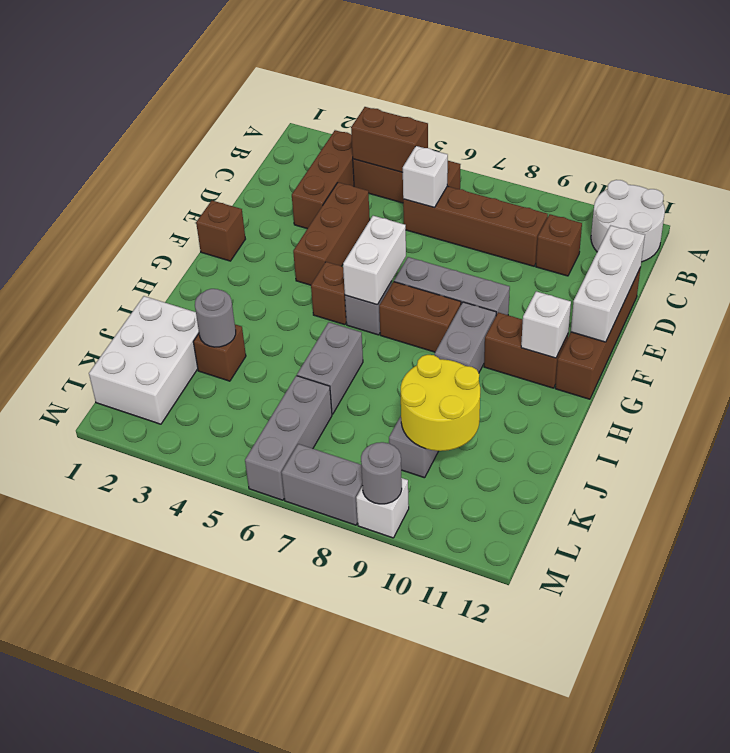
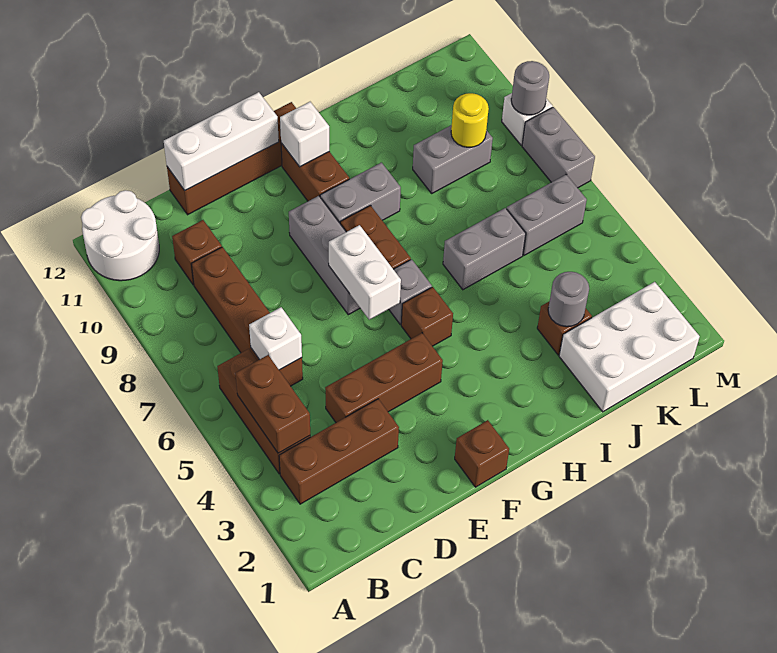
white brick F6:G6 level 2 -> white brick F6:F7 level 2
yellow round brick J9:K10 level 2 -> yellow round brick K9 level 2
grey brick K6:M6 level 1 -> grey brick K6:L6 level 1

